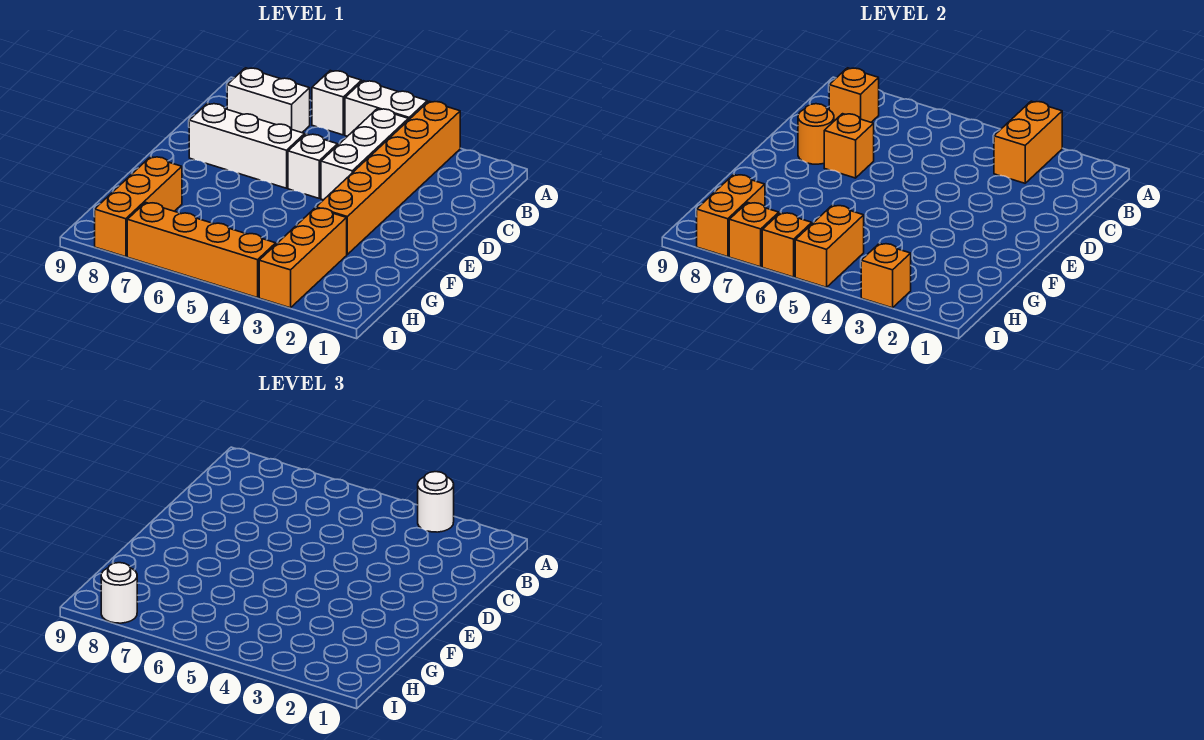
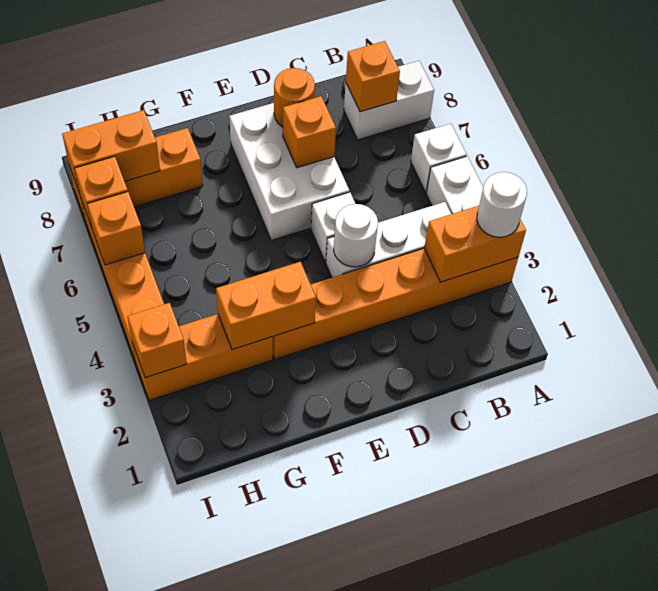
white brick B7:B8 level 1 -> white brick A8:B8 level 1
white brick D6:D8 level 1 -> white brick D6:E8 level 1
orange brick H5:I5 level 2 -> orange brick F3:G3 level 2
white round brick I8 level 3 -> white round brick D4 level 2

